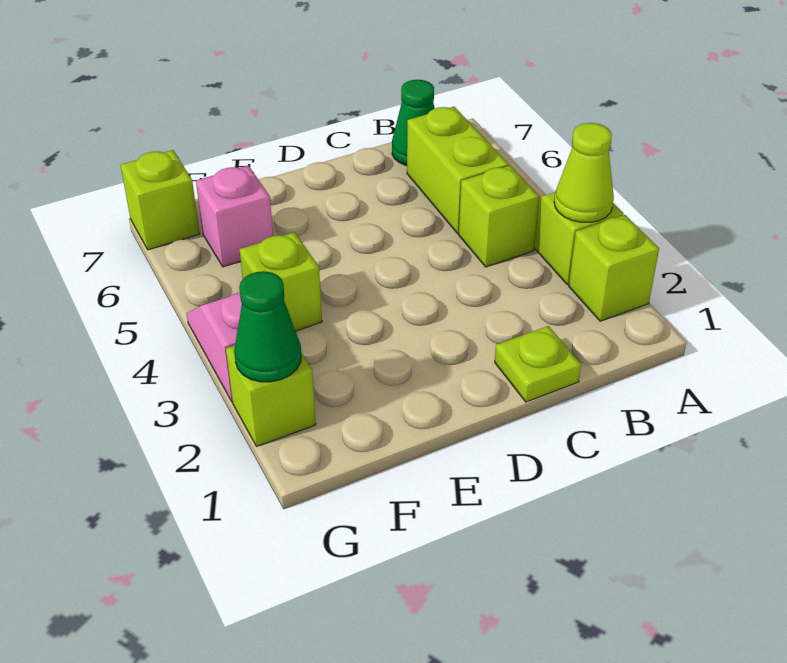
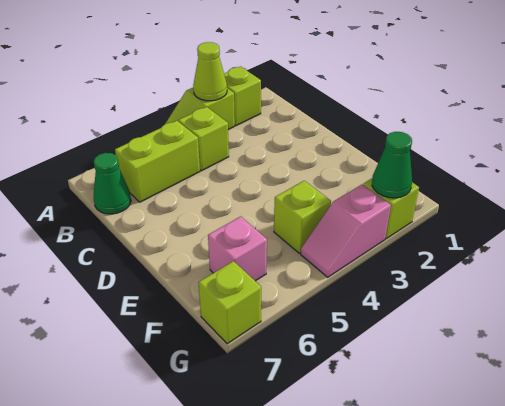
lime plate C1 level 1 -> none

